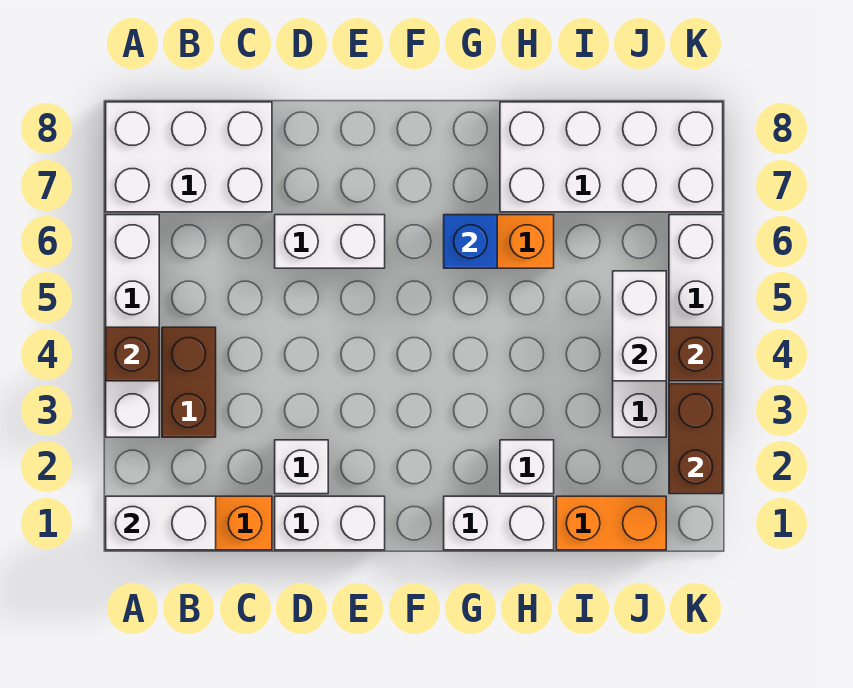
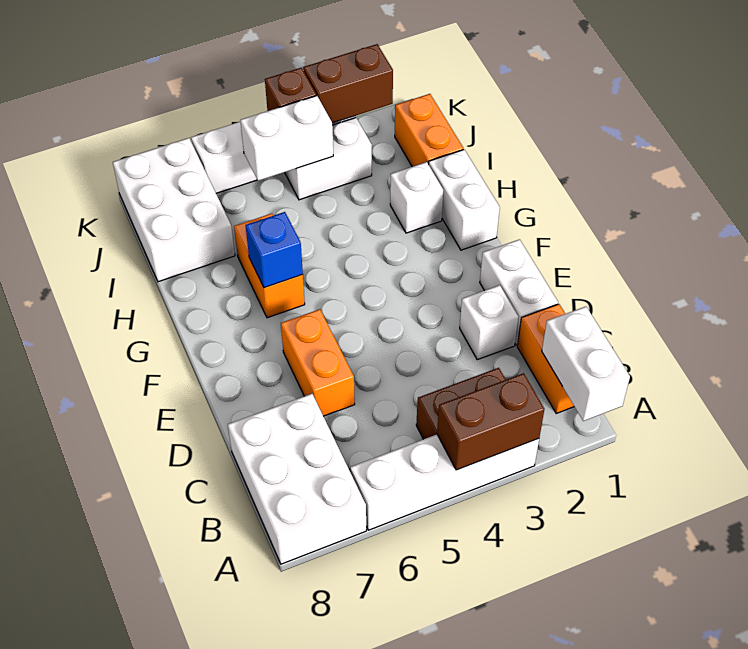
brown brick A4 level 2 -> brown brick A3:A4 level 2
white brick D6:E6 level 1 -> orange brick D6:E6 level 1
white brick H7:K8 level 1 -> white brick I7:K8 level 1

